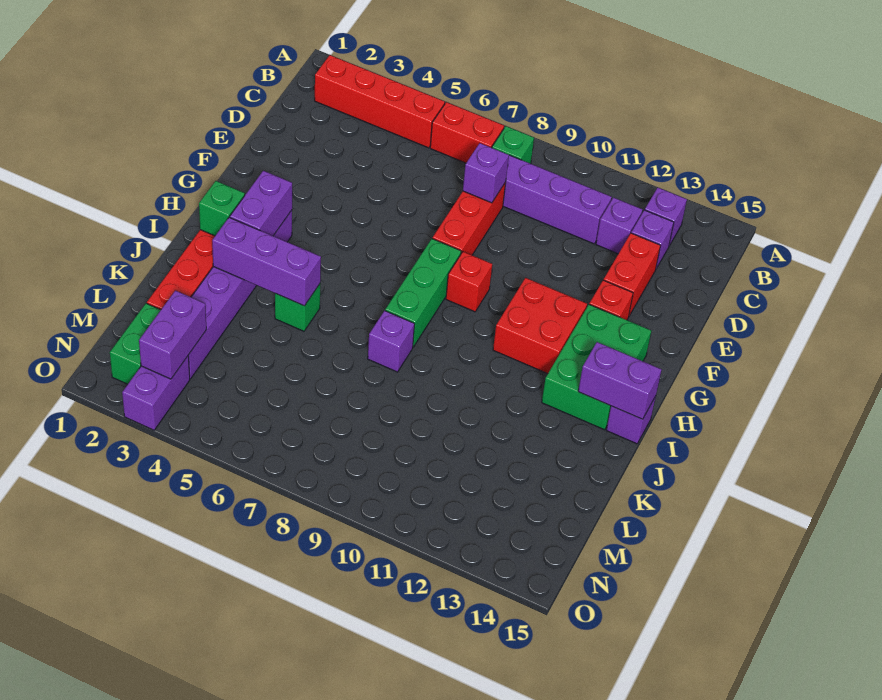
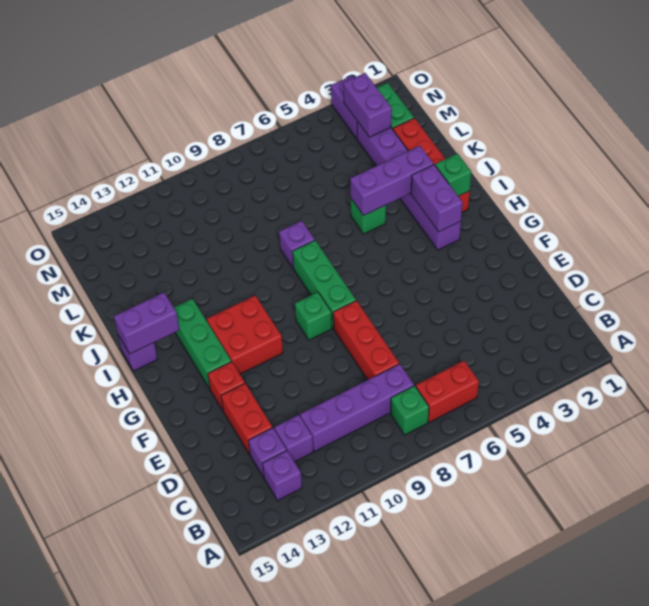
red brick B2:B5 level 1 -> none
purple brick D8 level 2 -> none
red brick G9 level 1 -> green brick G9 level 1
green brick G13:I14 level 1 -> green brick G13:I13 level 1

